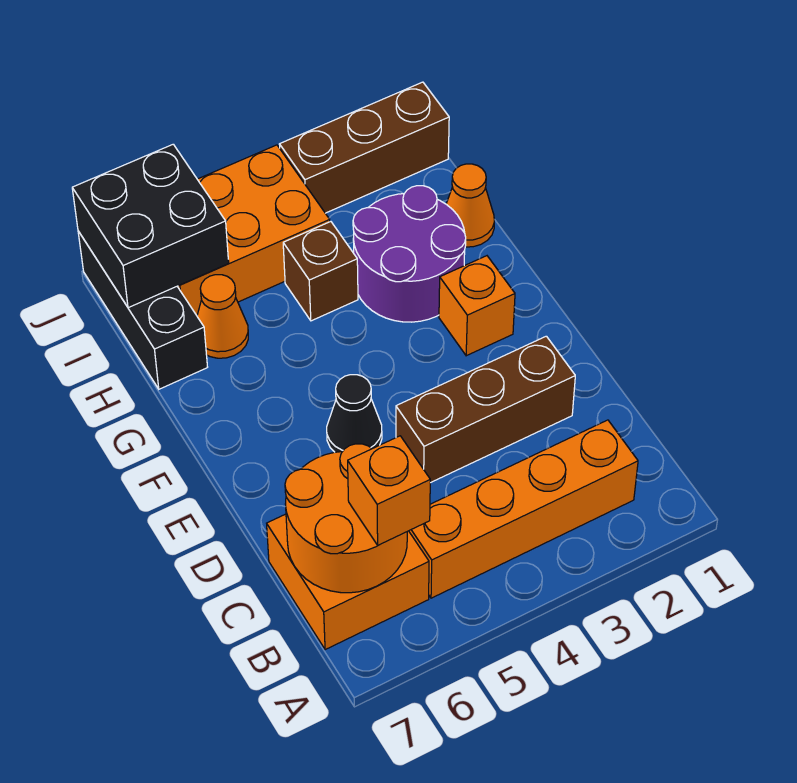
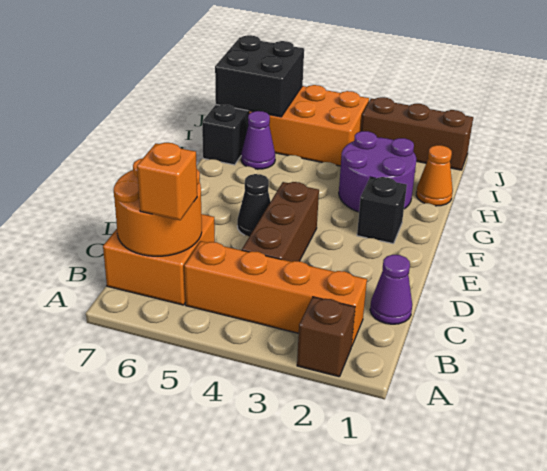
none -> purple cone C1 level 1
brown brick D2:D4 level 1 -> brown brick C4:E4 level 1
orange brick F2 level 1 -> black brick F2 level 1
brown brick H4 level 1 -> brown brick A2 level 1
orange cone H6 level 1 -> purple cone H6 level 1

